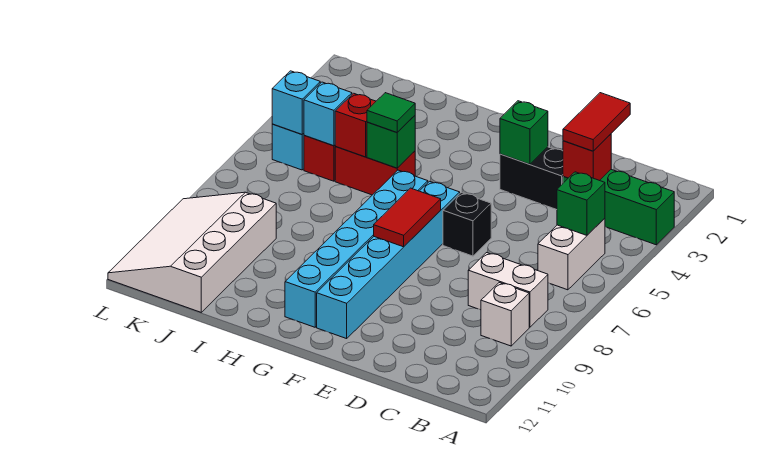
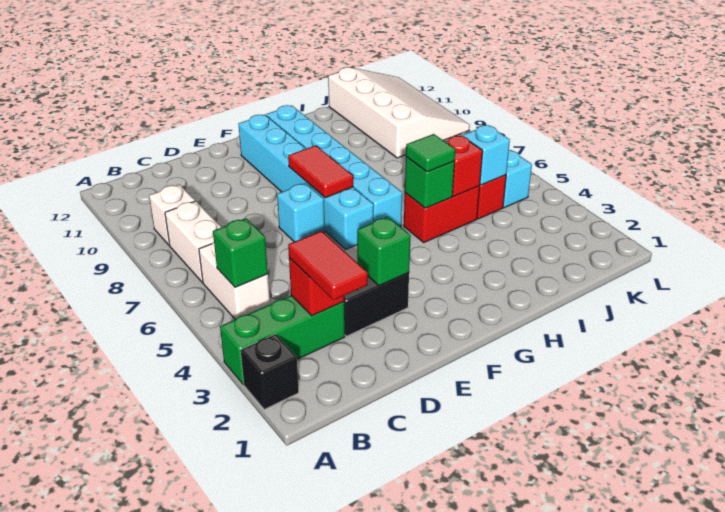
white brick B8:C8 level 1 -> white brick B7:B8 level 1
black brick E6 level 1 -> black brick A2 level 1
cyan brick K5 level 2 -> cyan brick E7 level 1

